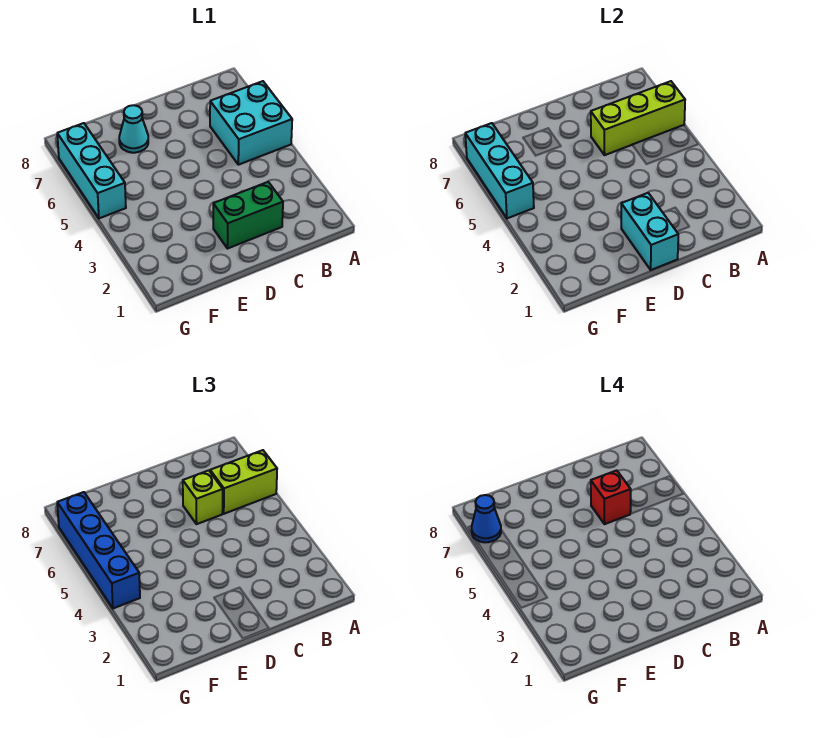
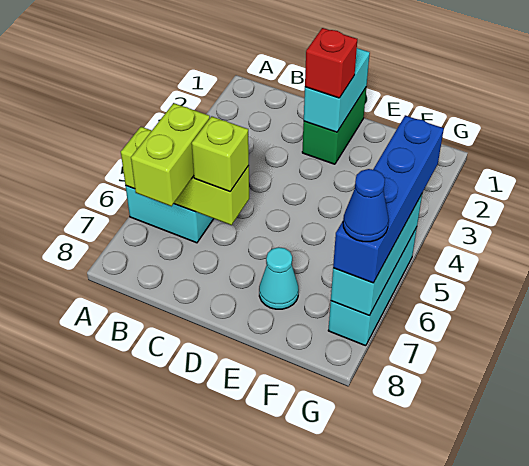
lime brick A6:B6 level 3 -> lime brick B6:B7 level 3
green brick C2:D2 level 1 -> green brick D1:D2 level 1
red brick C6 level 4 -> red brick D2 level 3

